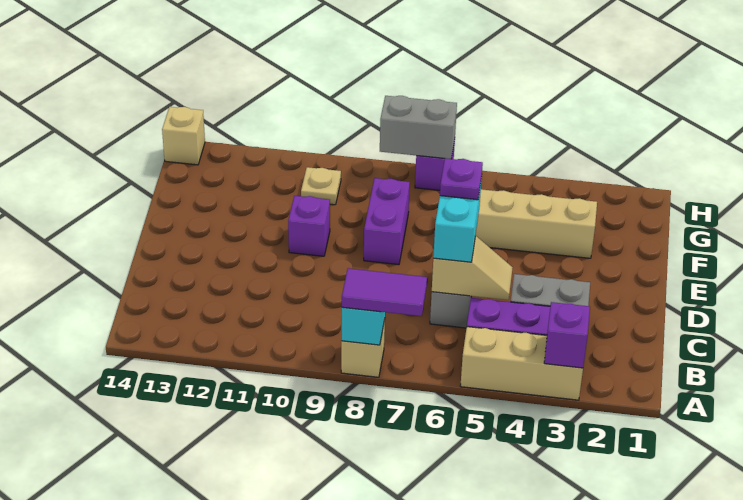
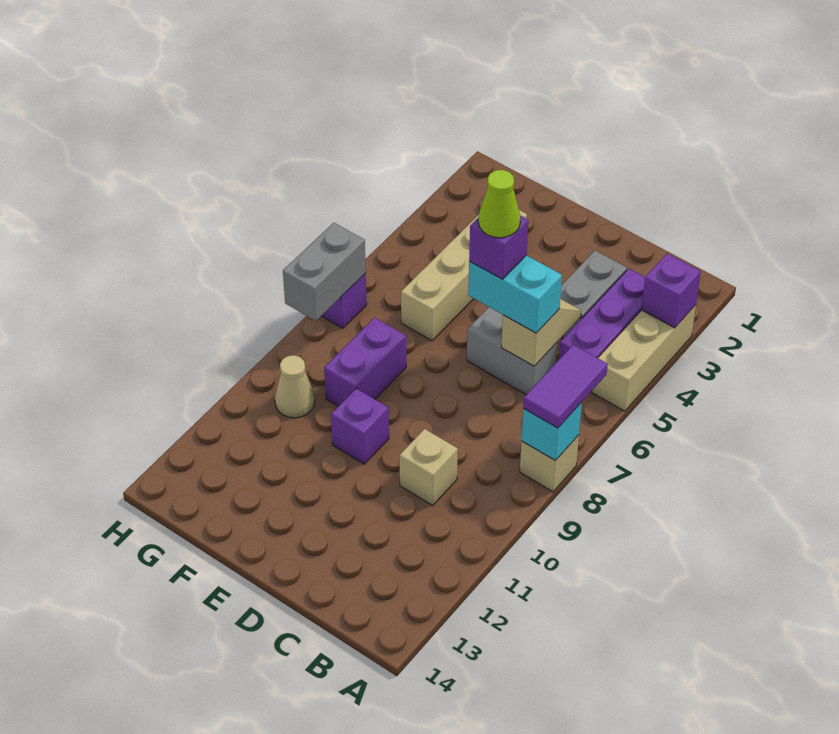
purple plate D6 level 4 -> purple brick D6 level 4
none -> lime cone D6 level 5
purple brick E8:F8 level 1 -> purple brick F8:F9 level 1
tan plate G10 level 1 -> tan cone G10 level 1
tan brick H14 level 1 -> tan brick C10 level 1

